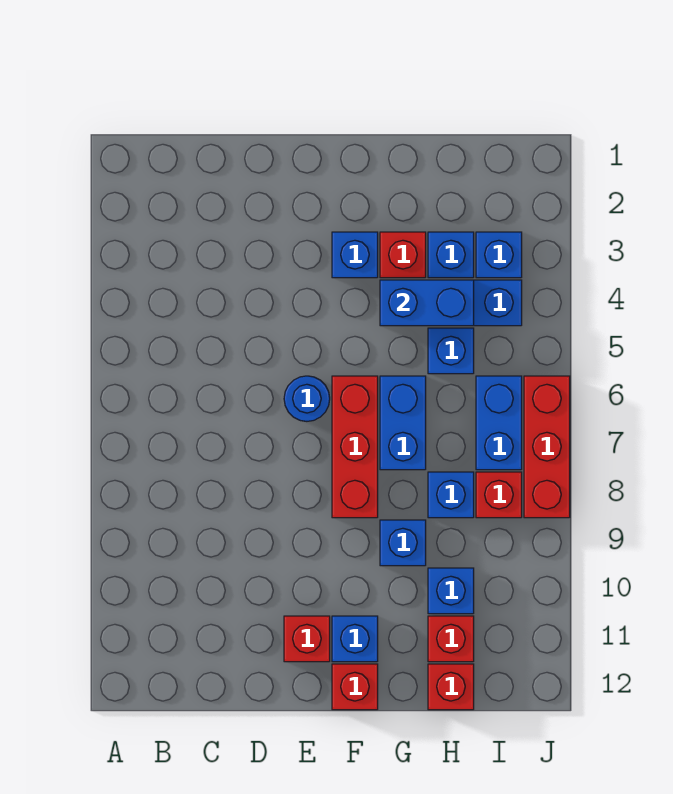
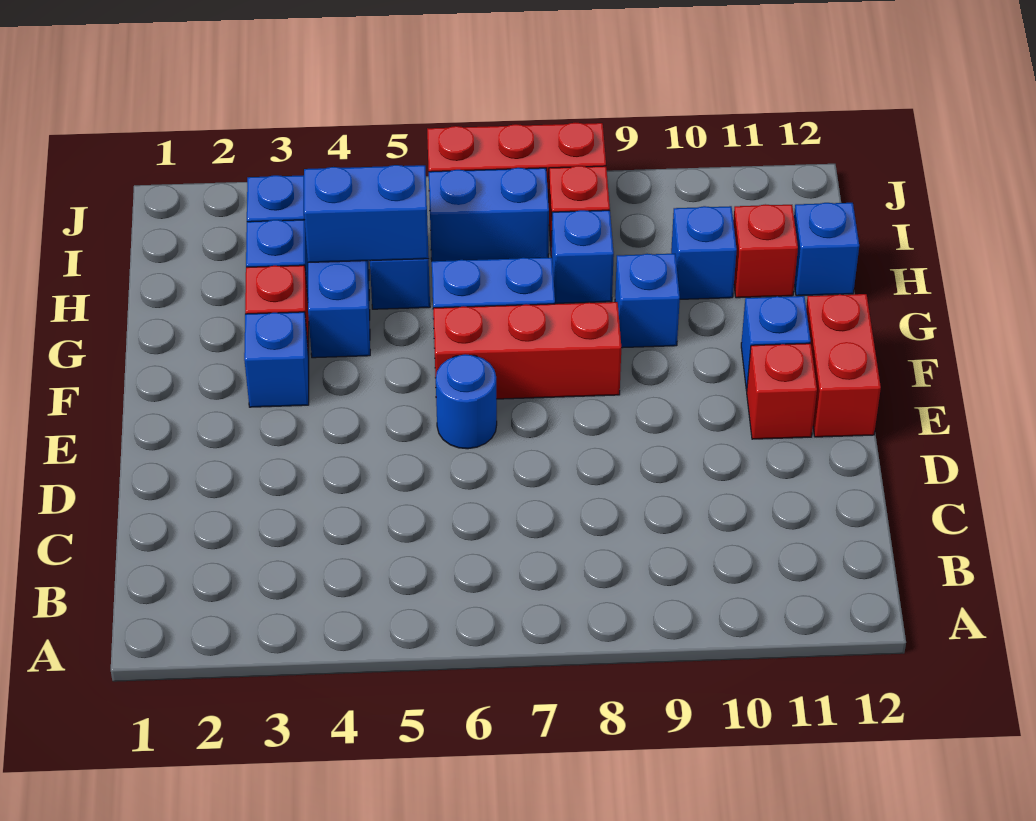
red brick F12 level 1 -> red brick E12:F12 level 1
blue brick G4:H4 level 2 -> blue brick H4:H5 level 2
red brick H12 level 1 -> blue brick H12 level 1

